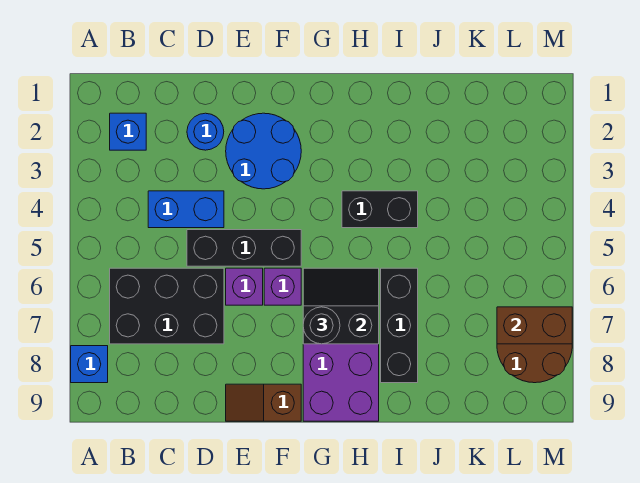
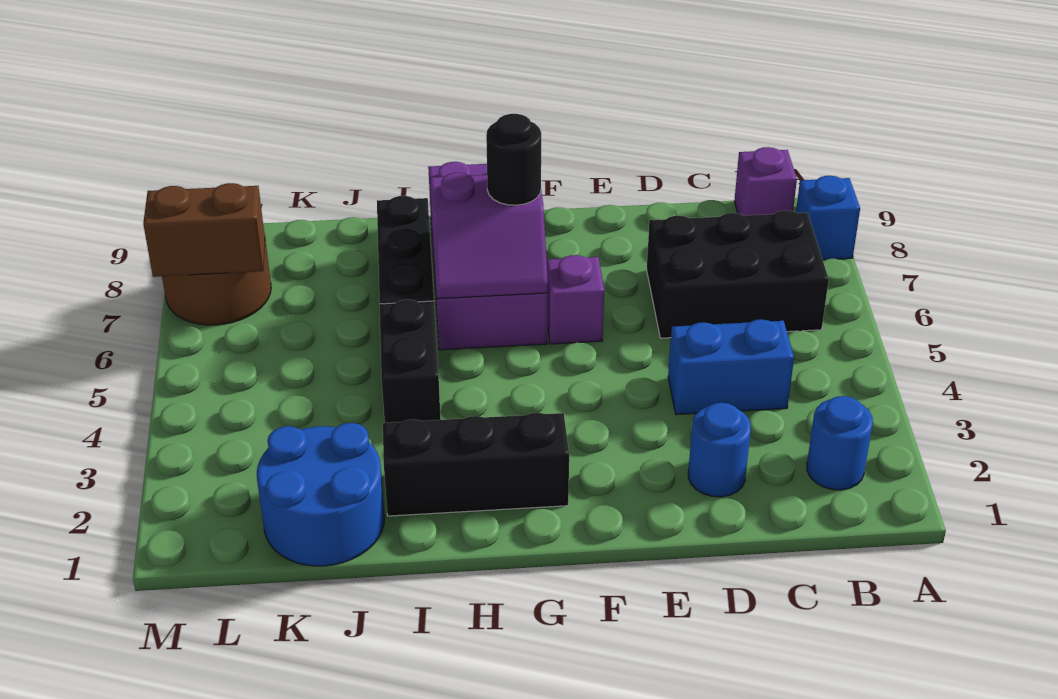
blue brick B2 level 1 -> blue round brick B2 level 1
black brick D5:F5 level 1 -> black brick G2:I2 level 1
blue round brick E2:F3 level 1 -> blue round brick J1:K2 level 1
purple brick E6 level 1 -> purple brick B9 level 1
brown slope E9:F9 level 1 top F -> none
black slope G6:H7 level 2 top 7 -> purple slope G6:H7 level 2 top 7
black brick H4:I4 level 1 -> black brick I4:I5 level 1

